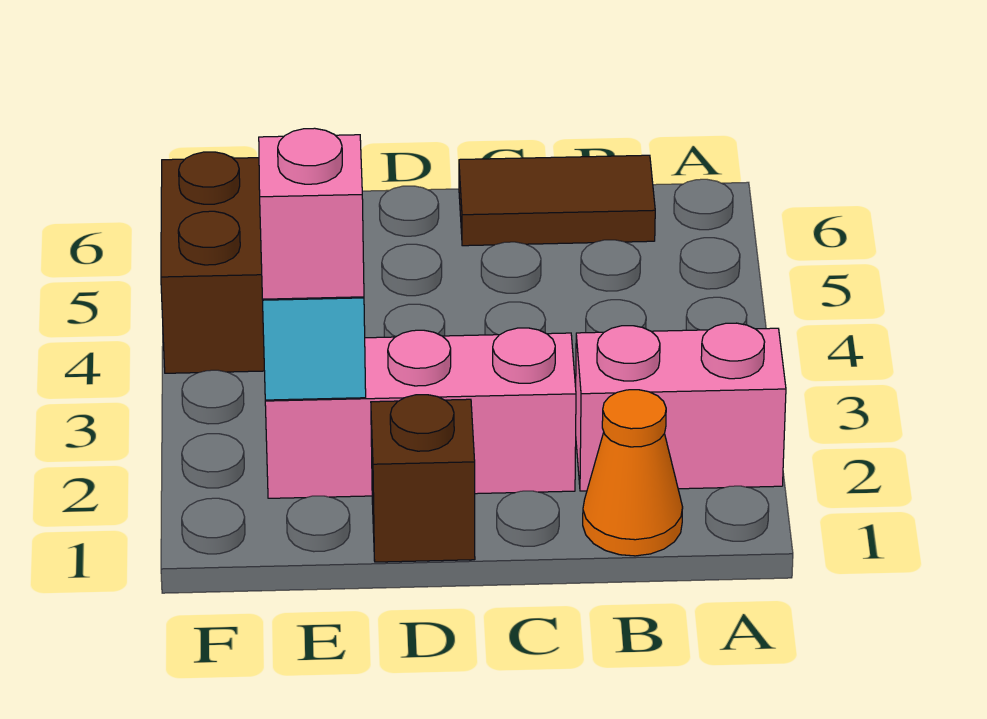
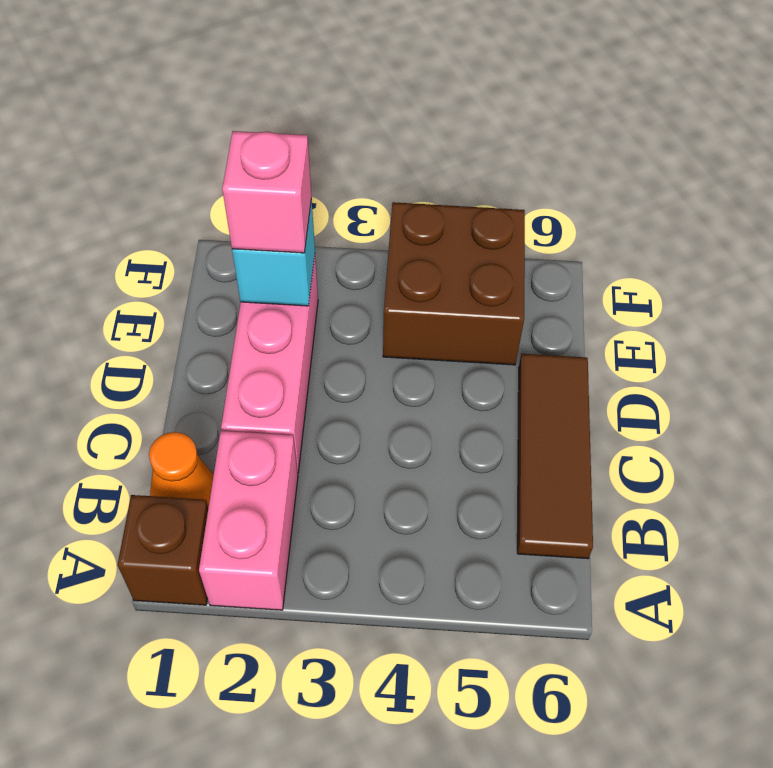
brown tile B6:C6 level 1 -> brown tile B6:D6 level 1
brown brick D1 level 1 -> brown brick A1 level 1

